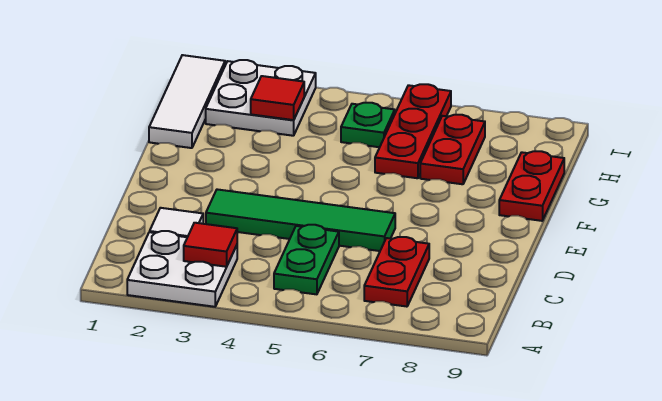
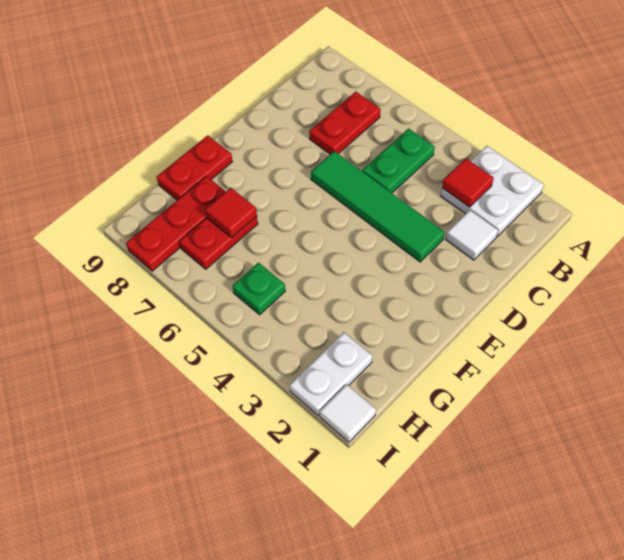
white tile G1:I1 level 1 -> white tile I1 level 1
red plate G6:I6 level 1 -> red plate G8:I8 level 1
white plate H2:I3 level 1 -> white plate H2:I2 level 1
red tile H3 level 2 -> red tile G7 level 2

